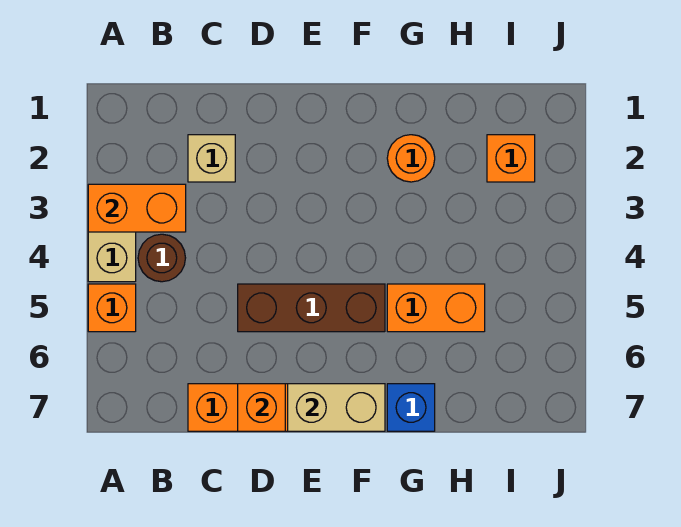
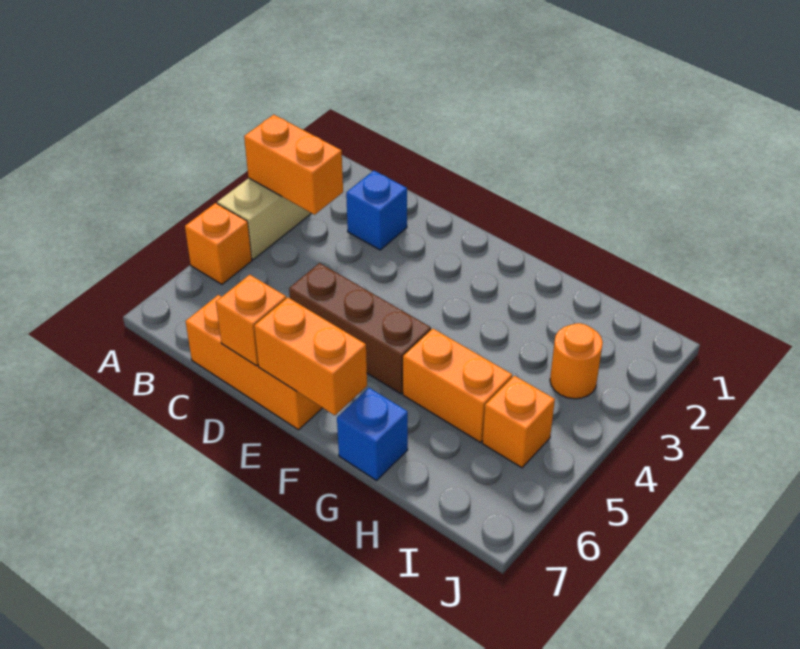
brown round brick B4 level 1 -> none
tan brick C2 level 1 -> blue brick C2 level 1
tan brick E7:F7 level 2 -> orange brick E7:F7 level 2
orange round brick G2 level 1 -> orange round brick I3 level 1
orange brick I2 level 1 -> orange brick I5 level 1

